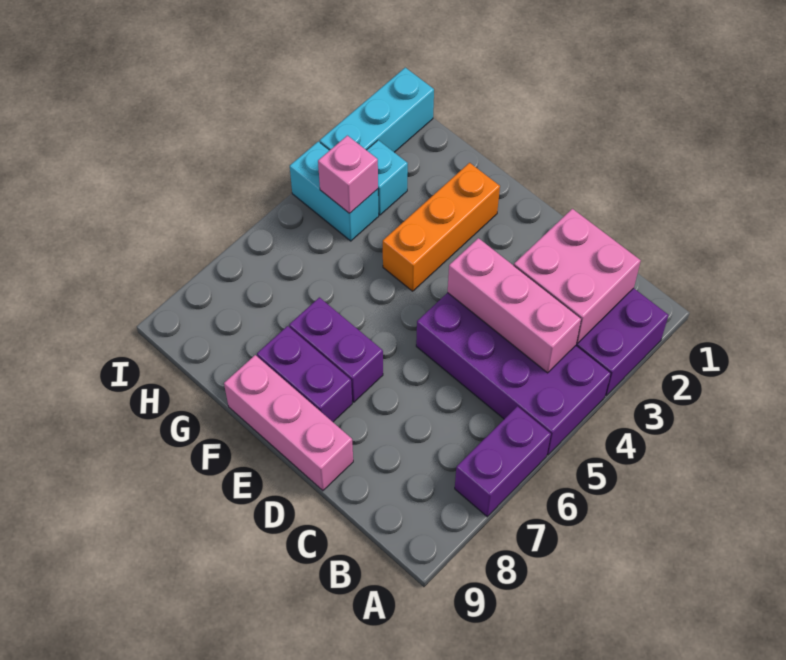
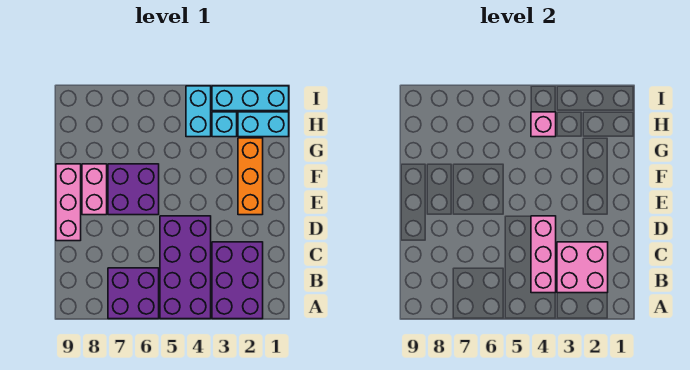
purple brick A6:A7 level 1 -> purple brick A6:B7 level 1
purple brick E7:F7 level 1 -> purple brick E6:F7 level 1
purple brick E8:F8 level 1 -> pink brick E8:F8 level 1
orange brick F2:F4 level 1 -> orange brick E2:G2 level 1
none -> cyan brick H1:H2 level 1

